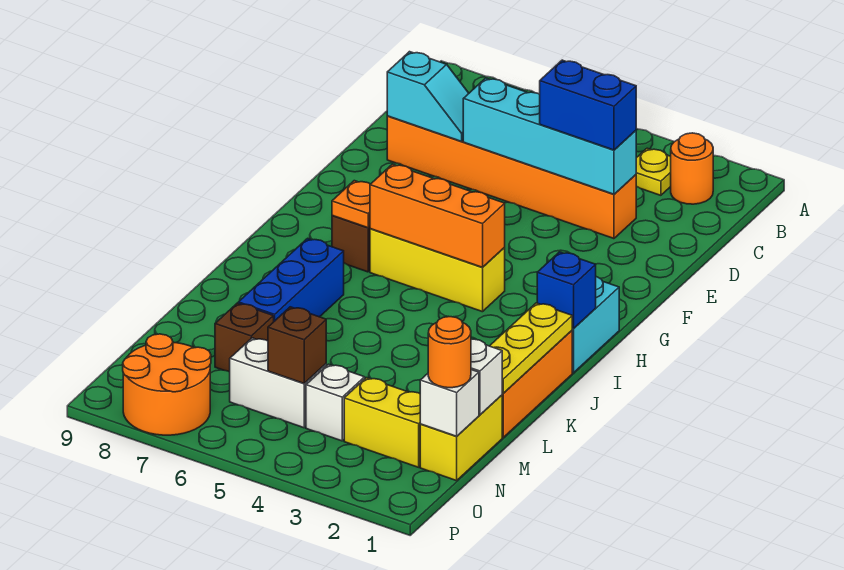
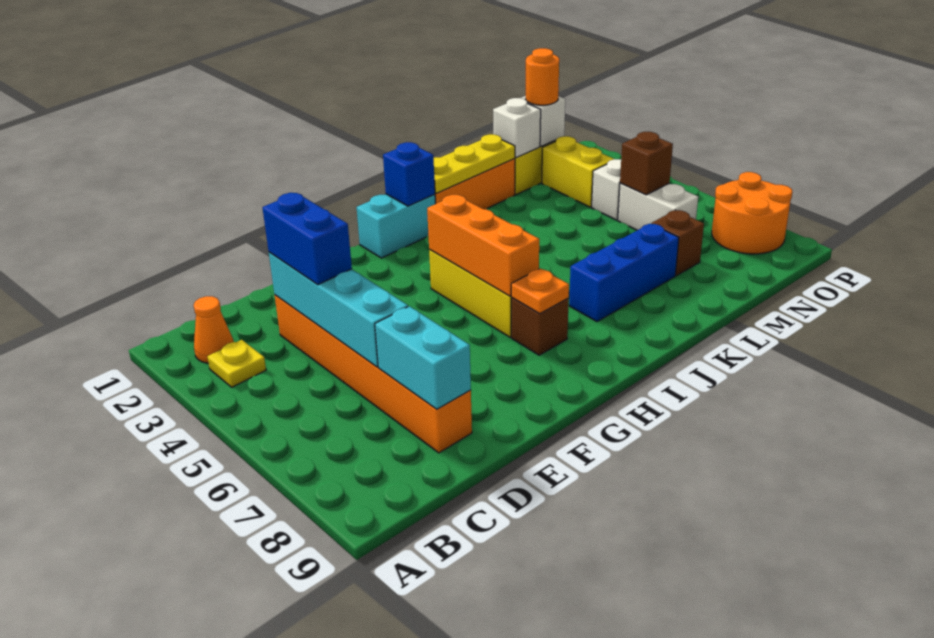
orange round brick B2 level 1 -> orange cone B2 level 1
cyan slope D7:D8 level 2 top 8 -> cyan brick D7:D8 level 2

